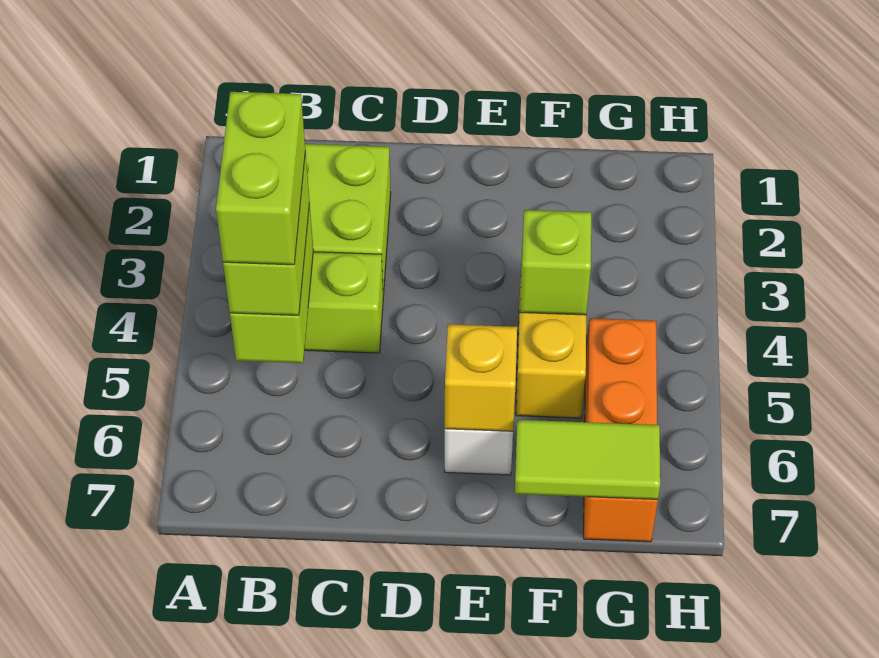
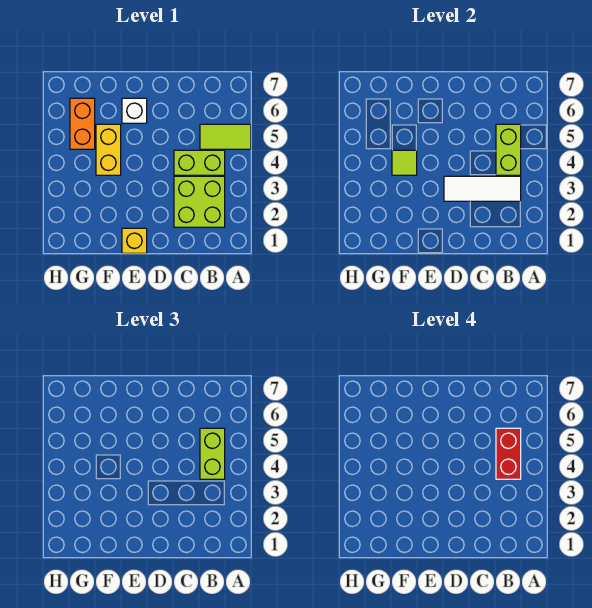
none -> white tile B3:D3 level 2
lime brick B4:B5 level 4 -> red brick B4:B5 level 4
yellow brick E6 level 2 -> yellow brick E1 level 1
lime brick F4 level 2 -> lime tile F4 level 2
lime tile F7:G7 level 2 -> lime tile A5:B5 level 1
orange brick G5:G7 level 1 -> orange brick G5:G6 level 1

